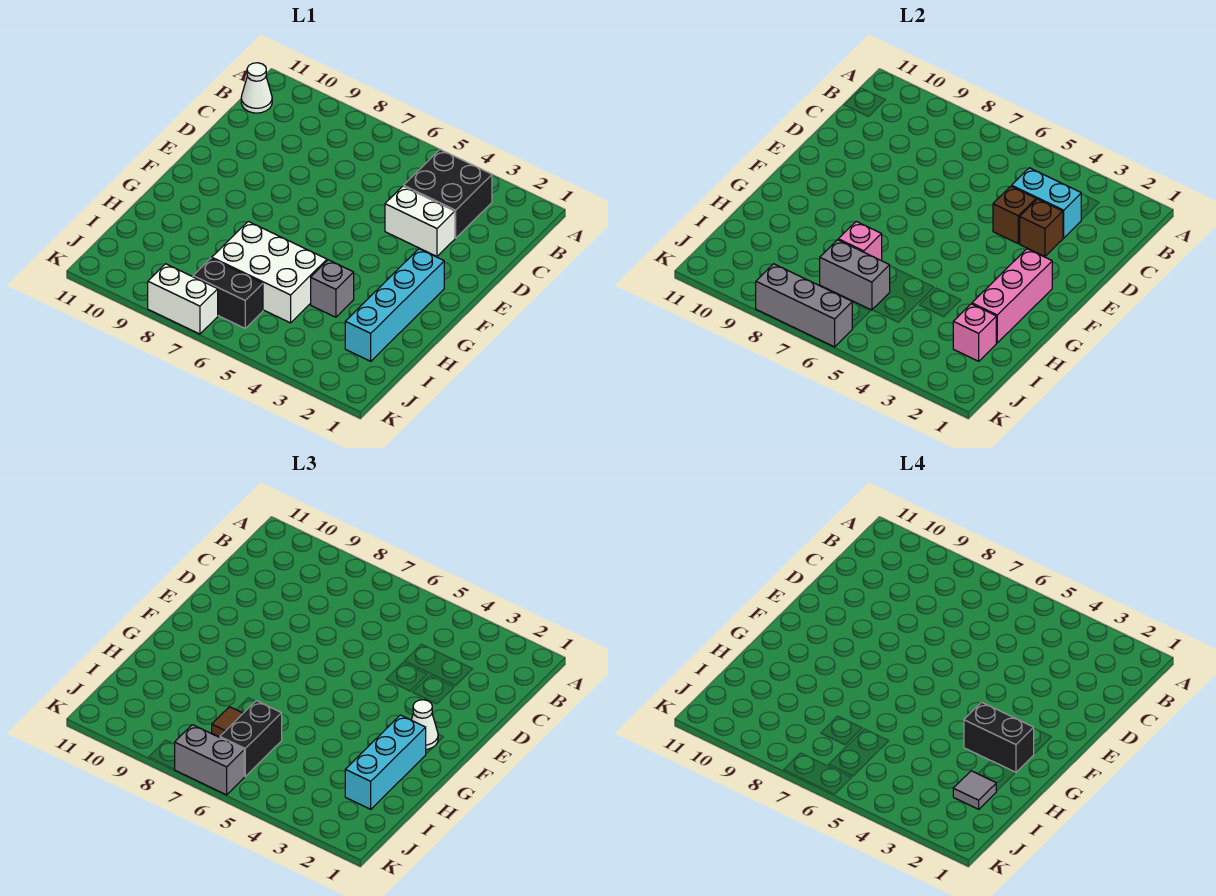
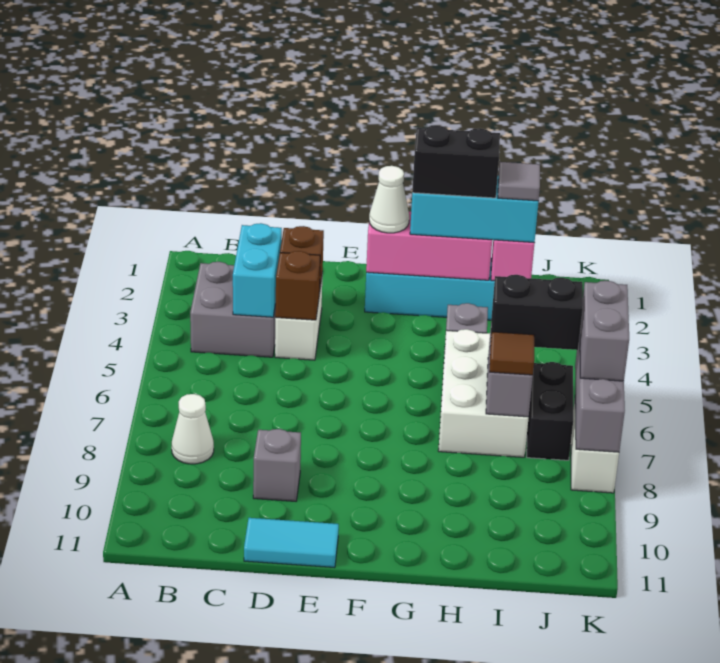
black brick B3:C4 level 1 -> grey brick B3:C4 level 1
white cone B11 level 1 -> white cone B8 level 1
none -> grey brick D9 level 1
none -> cyan tile D11:E11 level 1
black brick G2:G3 level 4 -> black brick G2:H2 level 4
pink brick H7 level 2 -> none

